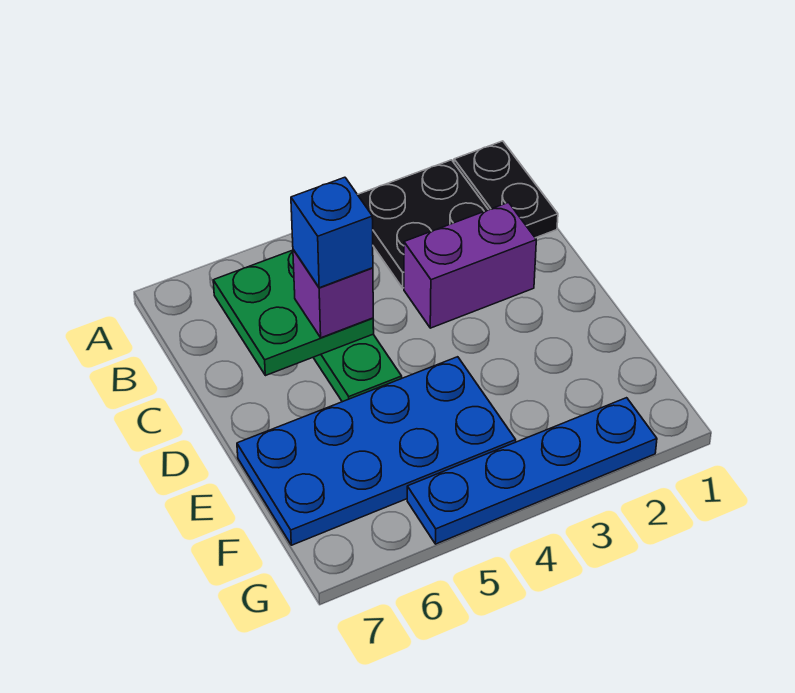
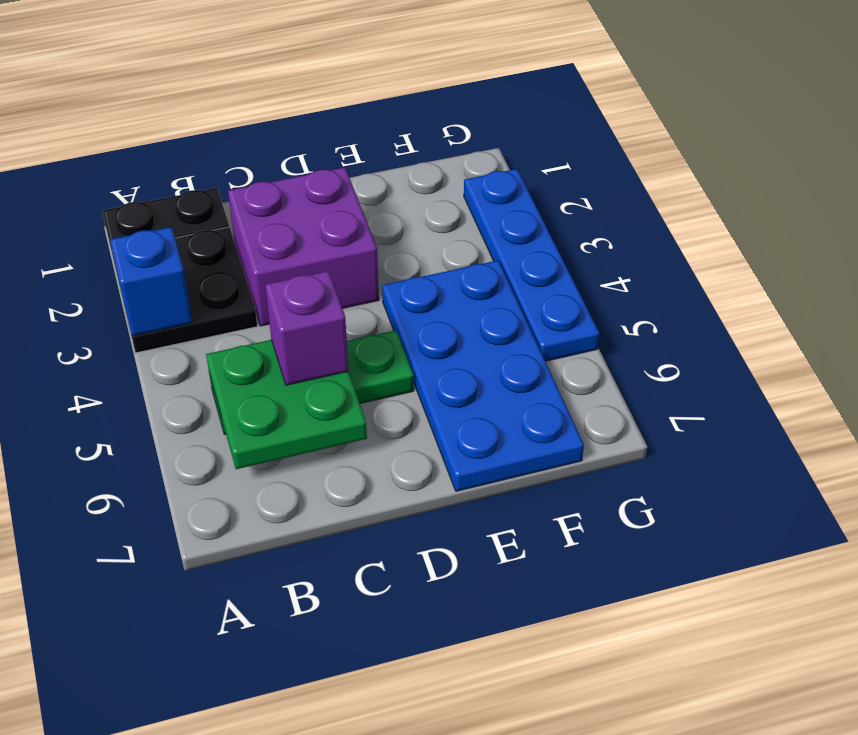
purple brick C2:C3 level 1 -> purple brick C2:D3 level 1
blue brick C5 level 4 -> blue brick A3 level 2

